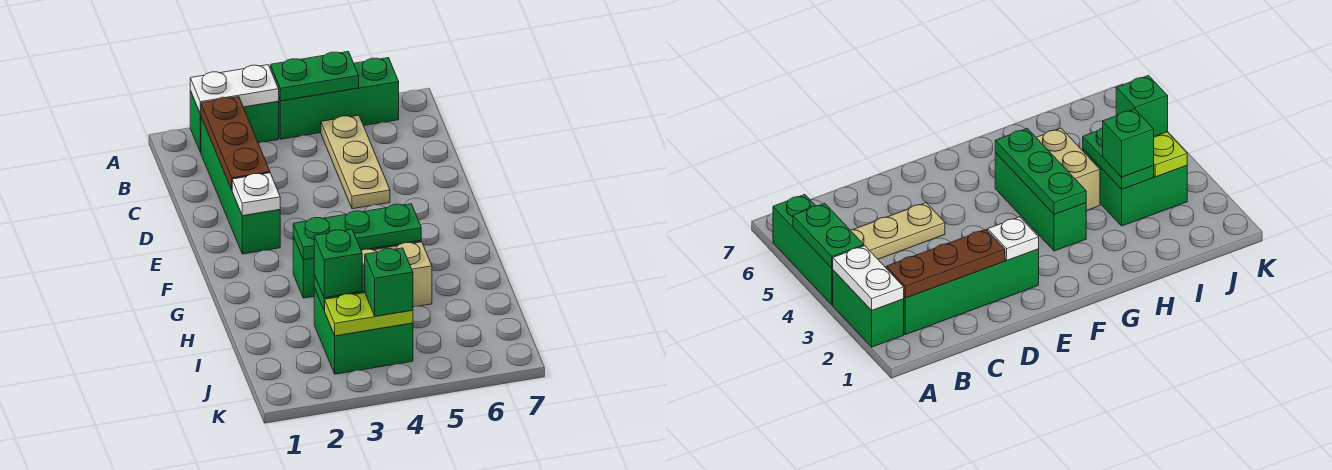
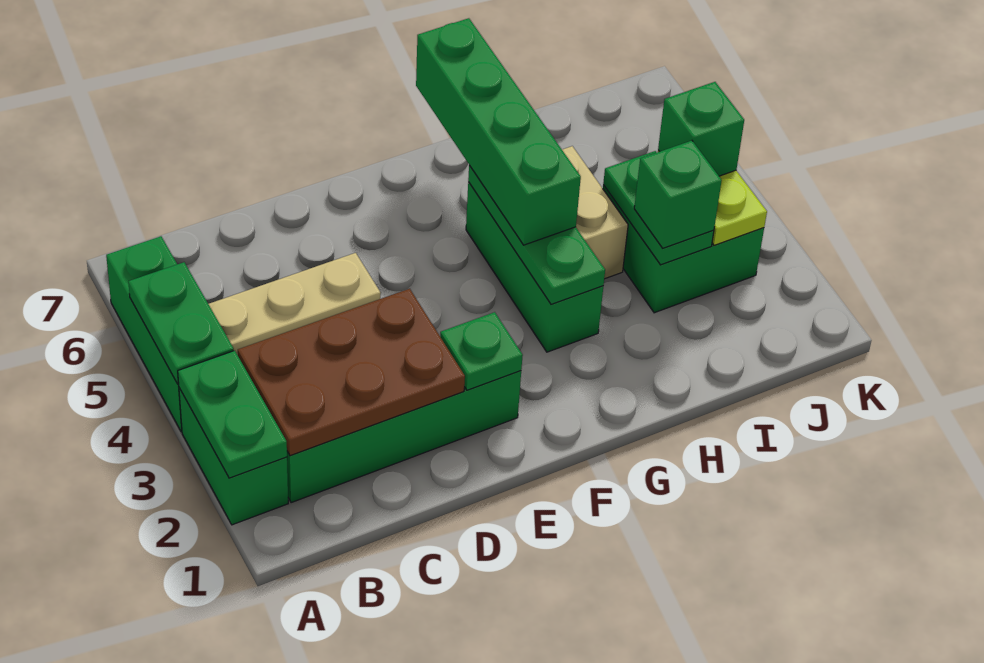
white plate A2:A3 level 2 -> green plate A2:A3 level 2
brown plate B2:D2 level 2 -> brown plate B2:D3 level 2
white plate E2 level 2 -> green plate E2 level 2
none -> green brick G4:G7 level 3

